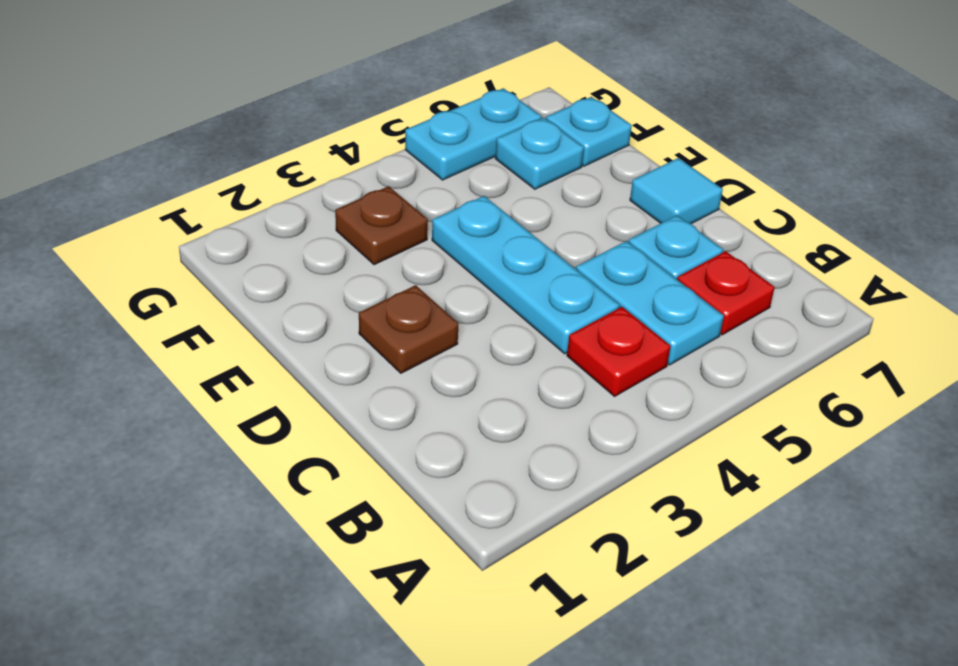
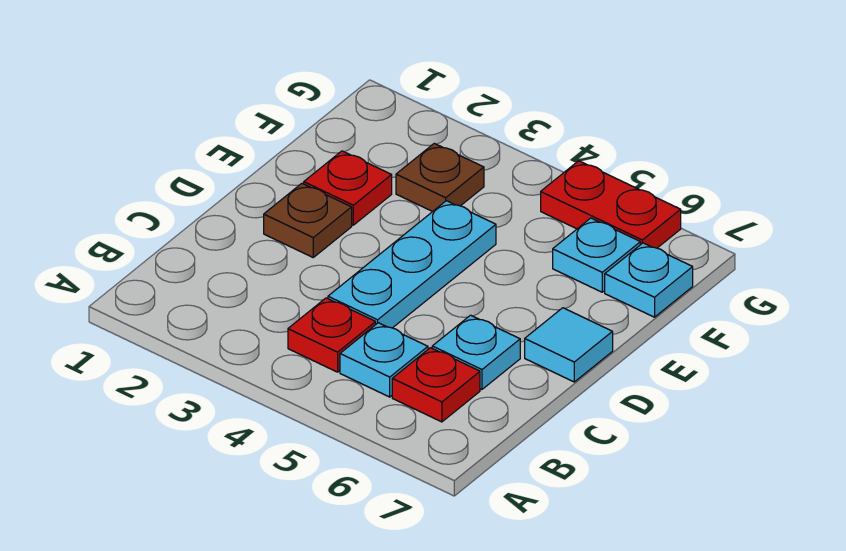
cyan plate B5:C5 level 1 -> cyan plate B5 level 1
none -> red plate E2 level 1
cyan plate G5:G6 level 1 -> red plate G5:G6 level 1

